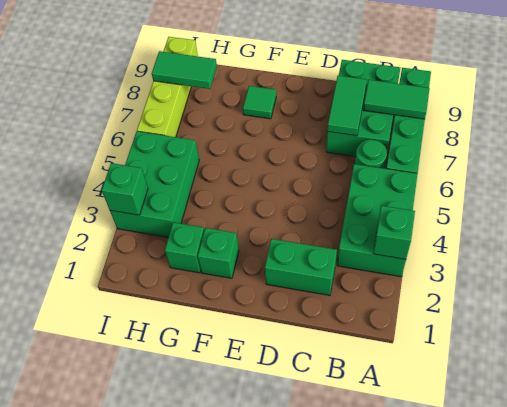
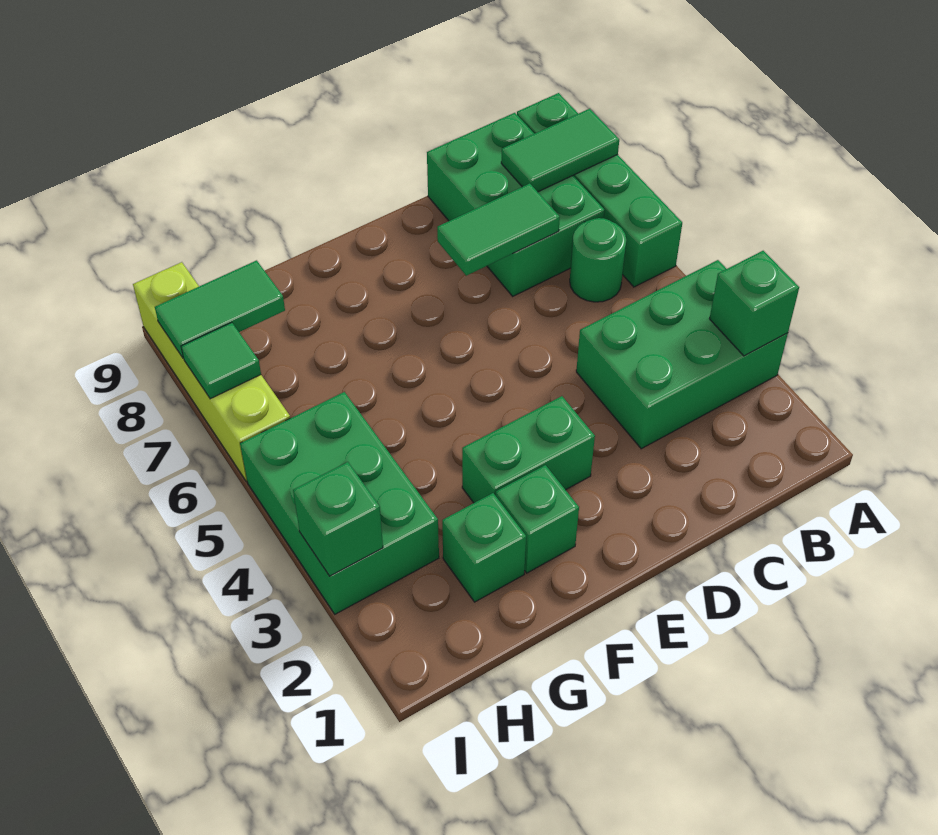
green brick A3:B5 level 1 -> green brick A3:C4 level 1
green brick C2:D2 level 1 -> green brick E3:F3 level 1
green tile C7:C8 level 2 -> green tile C7:D7 level 2
green tile F8 level 1 -> green tile I7 level 2

